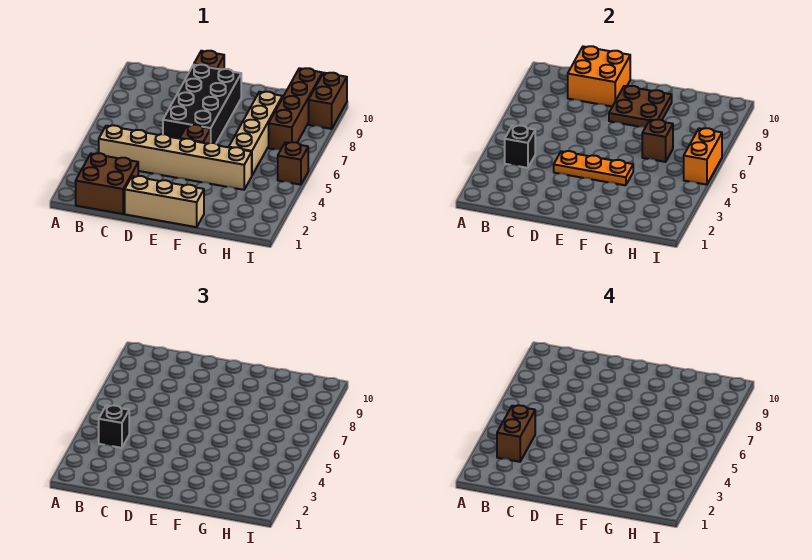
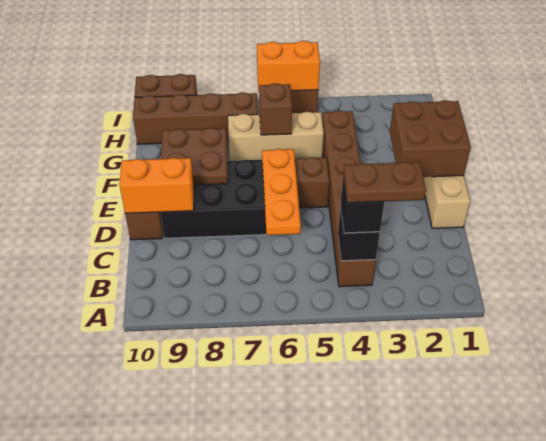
brown brick B1:C2 level 1 -> brown brick E1:F2 level 2
brown brick B3:B4 level 4 -> brown plate B3:B4 level 4
tan brick B4:G4 level 1 -> brown brick B4:G4 level 1
orange brick C9:D10 level 2 -> orange brick D9:D10 level 2
orange plate D4:F4 level 2 -> orange plate C6:E6 level 2
tan brick G5:G8 level 1 -> tan brick G5:G7 level 1

